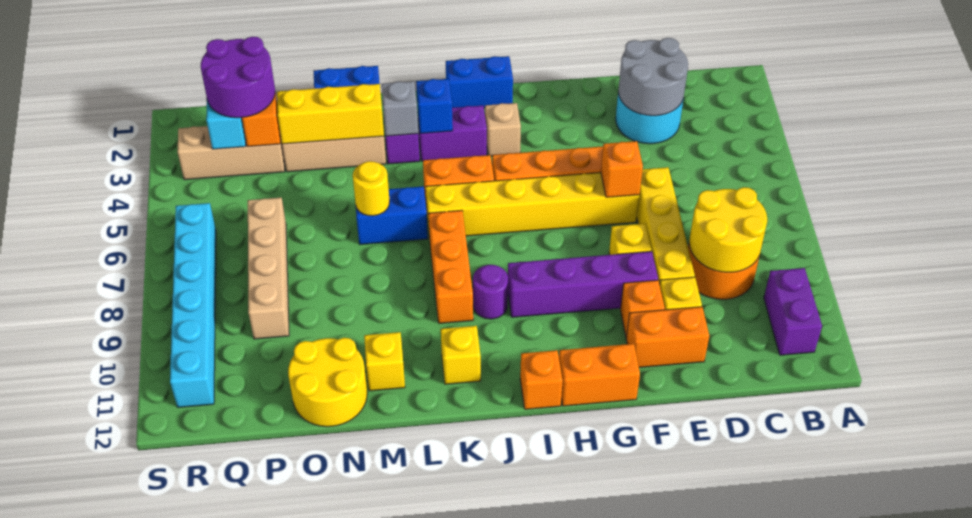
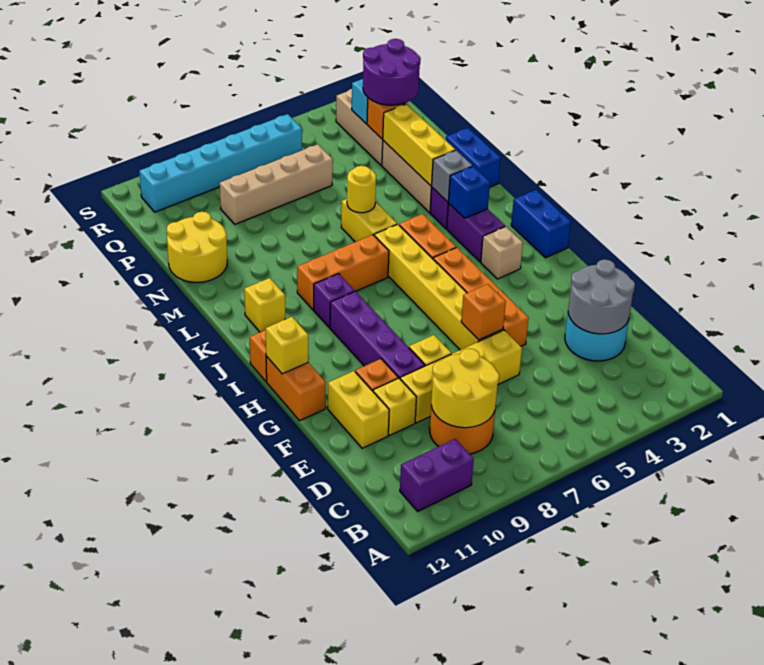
orange brick E11:F11 level 1 -> yellow brick E11:F11 level 1
purple round brick J9 level 1 -> purple brick J9 level 1
blue brick L6:M6 level 1 -> yellow brick L6:M6 level 1
yellow brick M11 level 1 -> yellow brick H12 level 2

